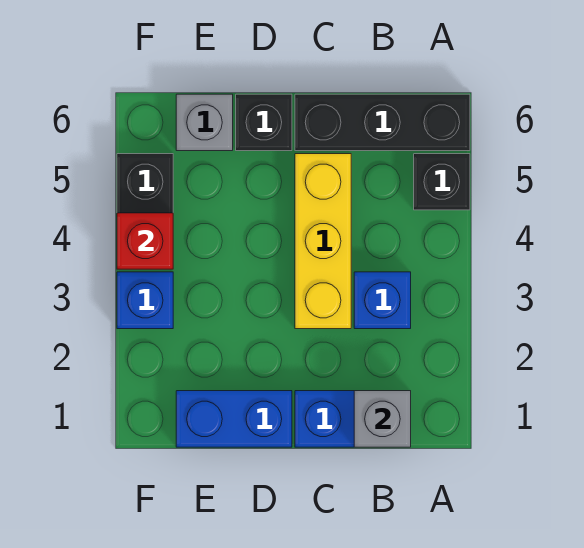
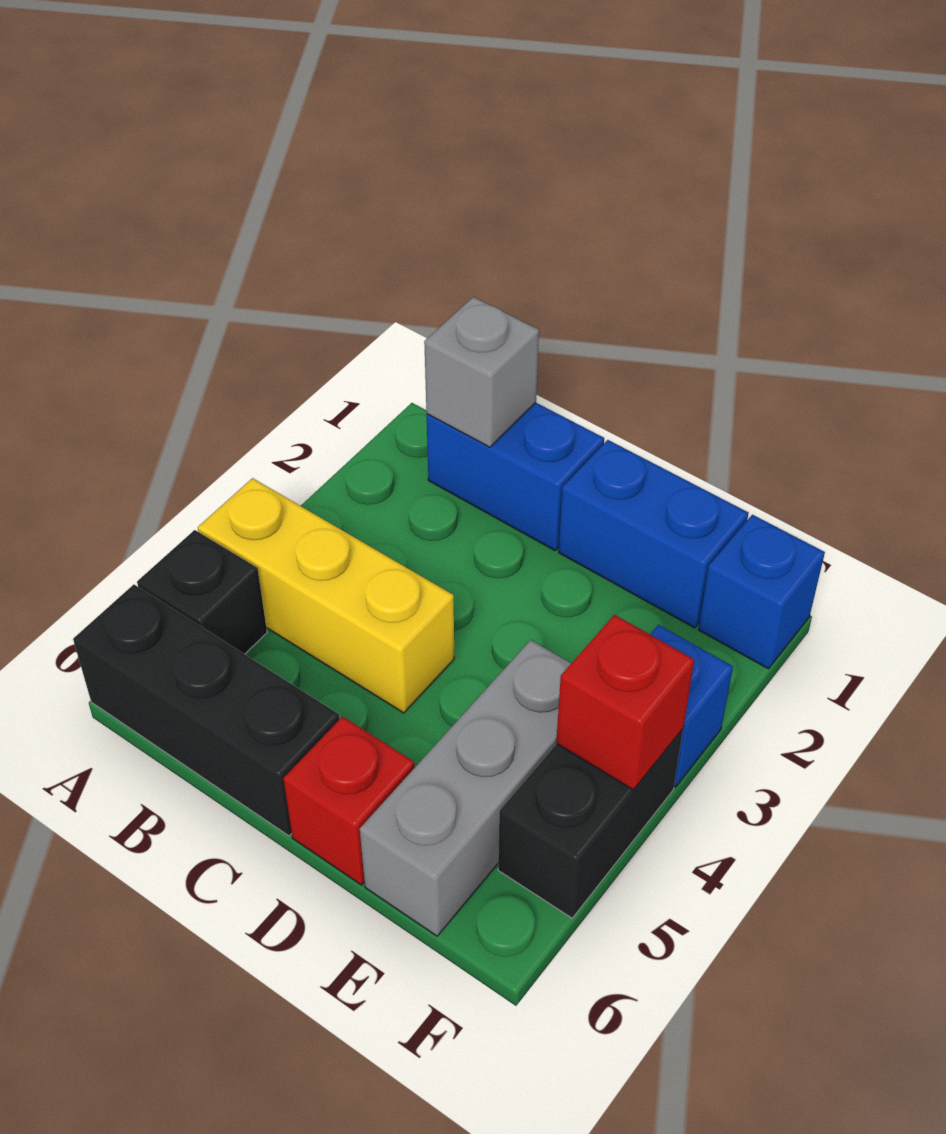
blue brick B3 level 1 -> blue brick F1 level 1
yellow brick C3:C5 level 1 -> yellow brick A4:C4 level 1
black brick D6 level 1 -> red brick D6 level 1
grey brick E6 level 1 -> grey brick E4:E6 level 1

